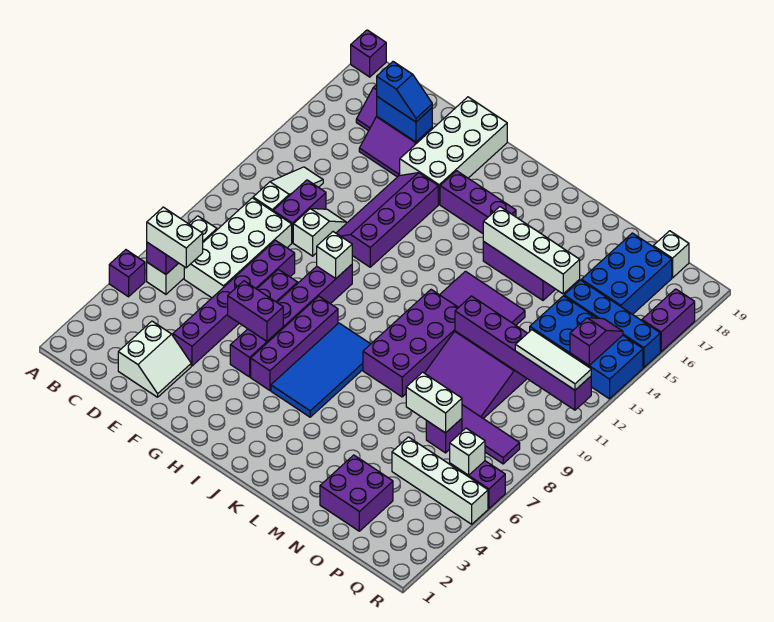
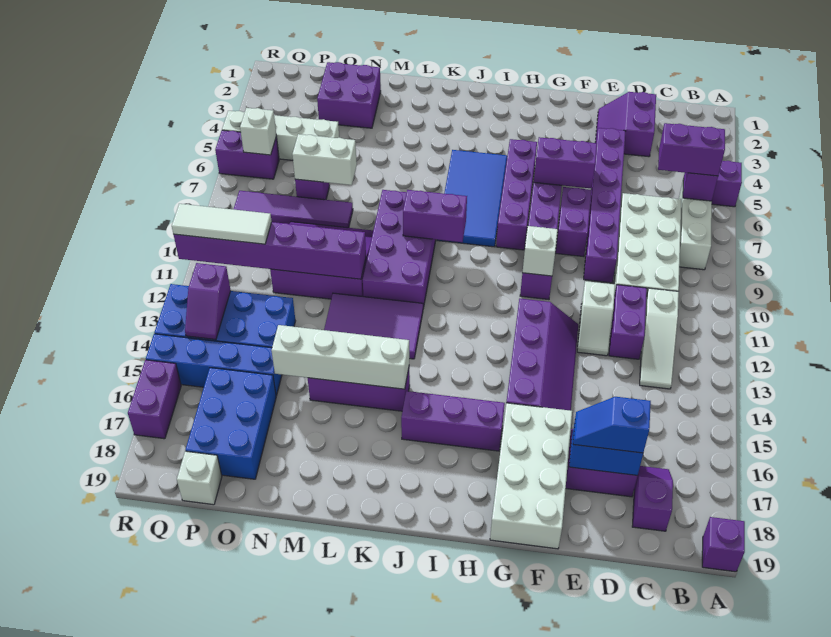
white brick B6:C6 level 3 -> purple brick B6:C6 level 3
white slope D2:E3 level 1 top D -> purple slope D2:E3 level 1 top D
none -> purple brick J9:K9 level 2

